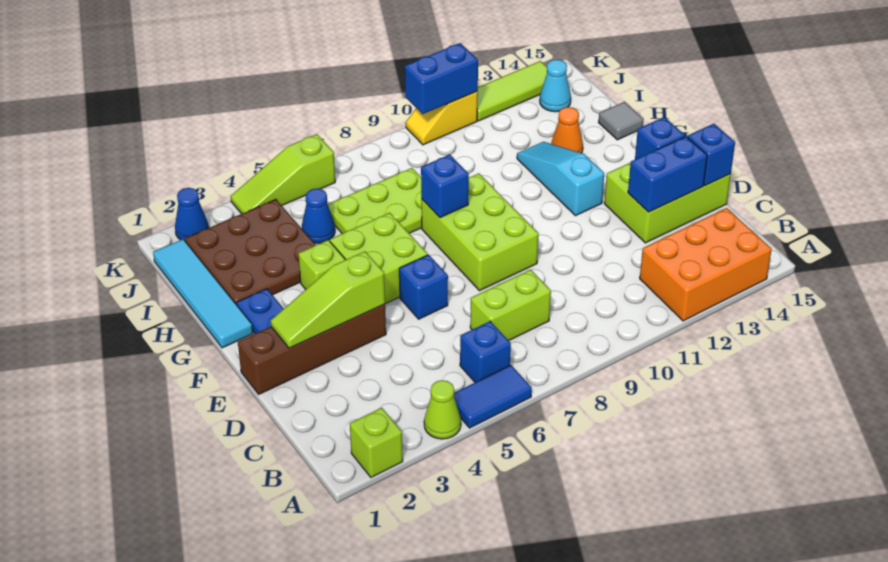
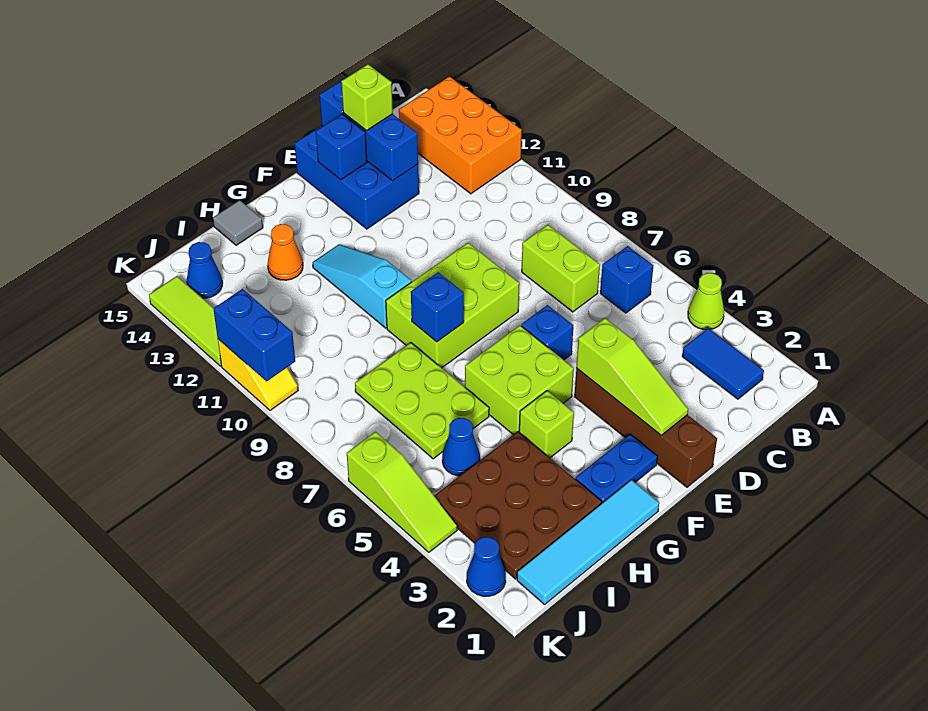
lime brick A2 level 1 -> lime brick D14 level 3
blue tile A5:A6 level 1 -> blue tile B2:B3 level 1
lime brick D13:E15 level 1 -> blue brick D13:E15 level 1
cyan slope F12:H12 level 1 top F -> cyan slope G10:G12 level 1 top 10
cyan cone J14 level 1 -> blue cone J14 level 1

